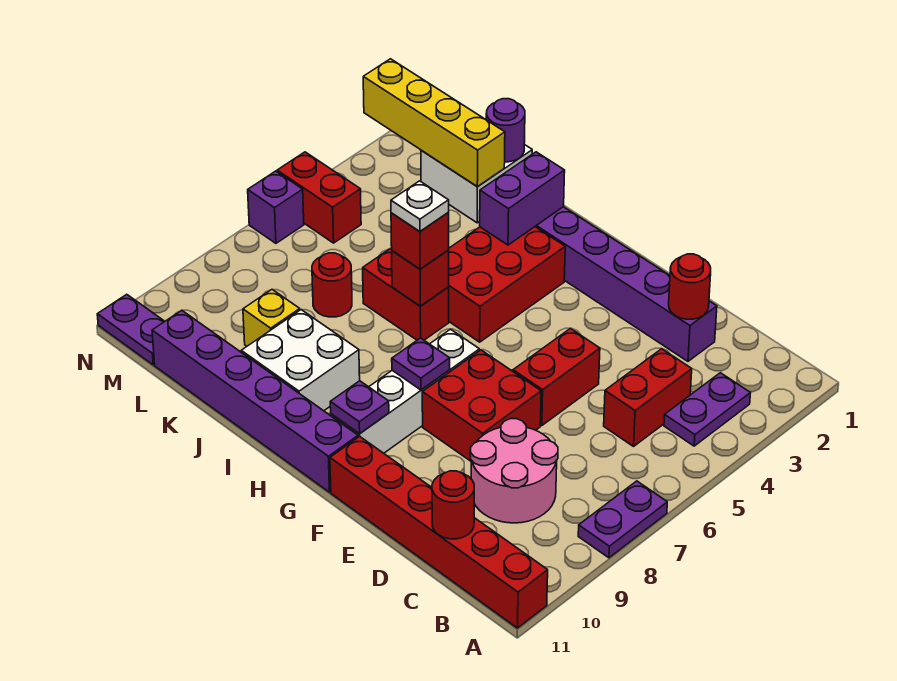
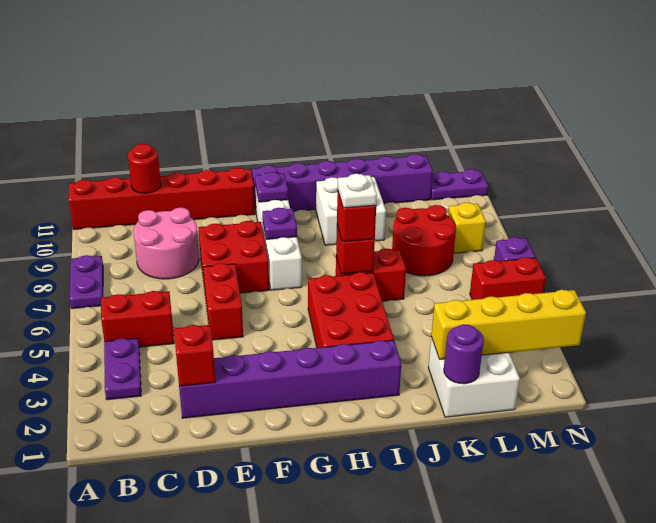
red brick C4:C5 level 1 -> red brick B5:C5 level 1
red round brick D2 level 2 -> red brick D2 level 2
purple brick I2:I3 level 2 -> none
red round brick K7 level 1 -> red round brick K7:L8 level 1
yellow brick K9 level 1 -> yellow brick M8 level 1

